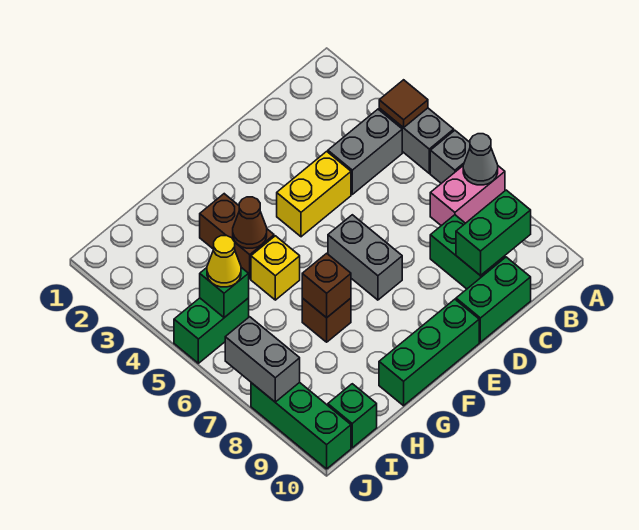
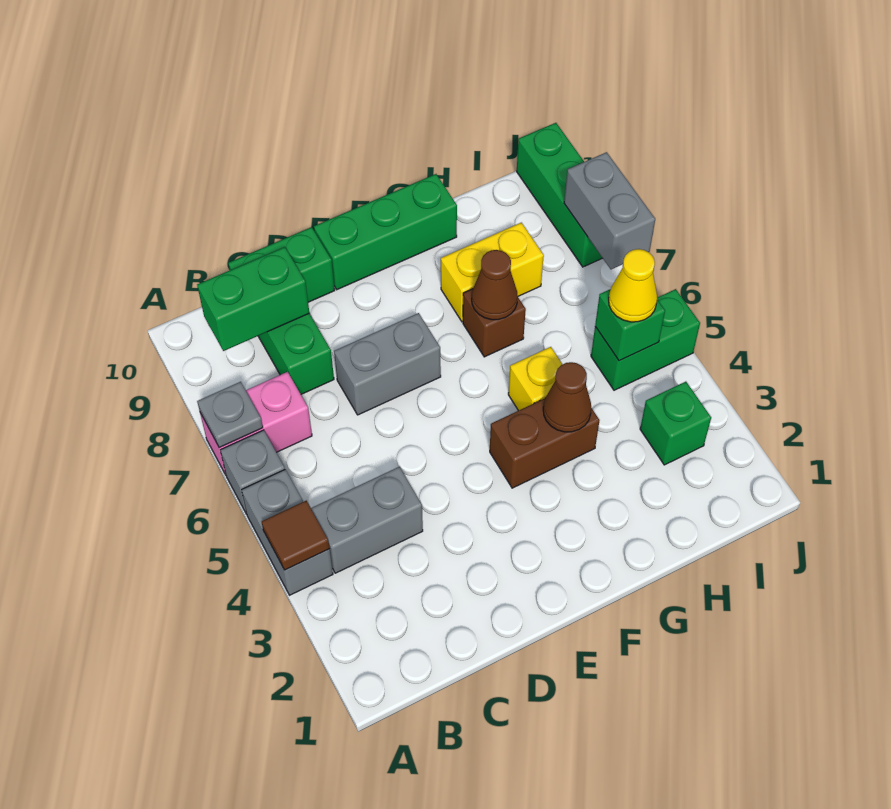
grey cone A7 level 2 -> grey plate A7 level 2
yellow brick D4:E4 level 1 -> yellow brick G8:H8 level 1
grey brick E6:E7 level 1 -> grey brick D7:E7 level 1
brown brick G3:G4 level 1 -> brown brick F4:G4 level 1
brown brick G7 level 2 -> brown cone G7 level 2
green brick I10 level 1 -> green brick I3 level 1

